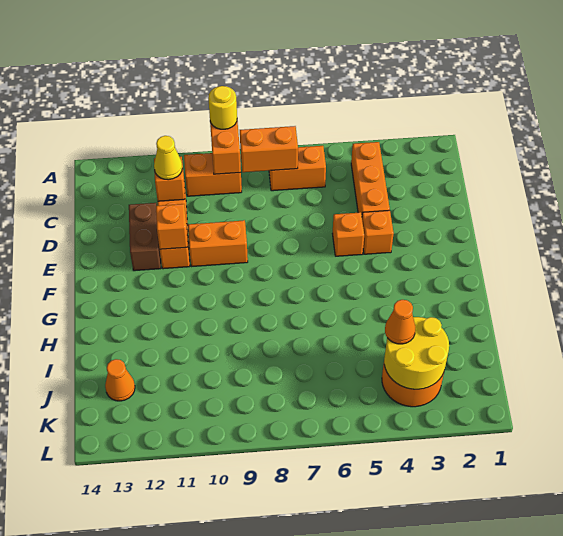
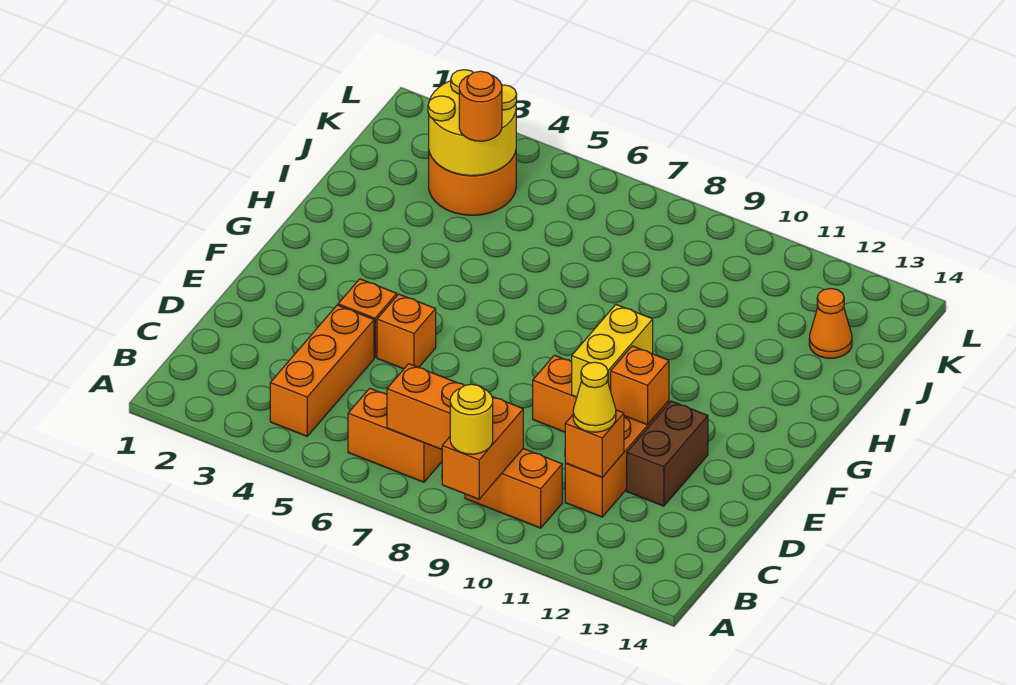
none -> yellow brick E10:F10 level 2
orange cone J4 level 3 -> orange round brick J4 level 3

